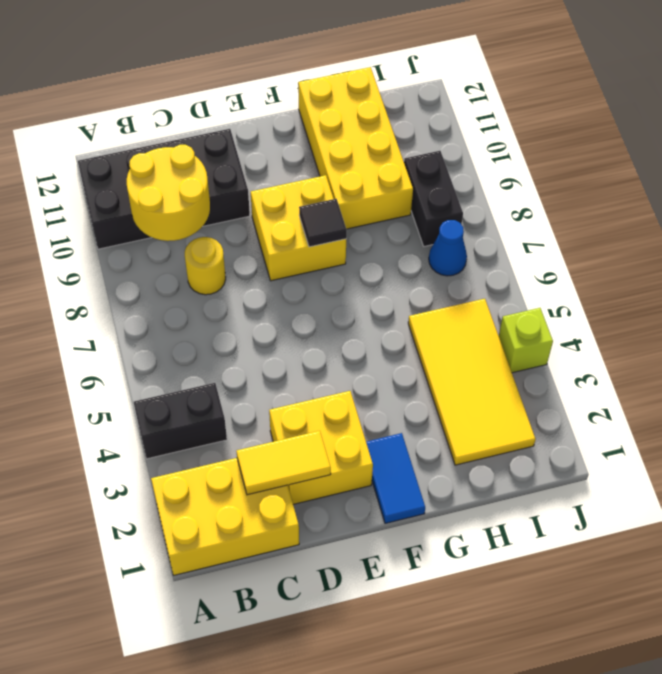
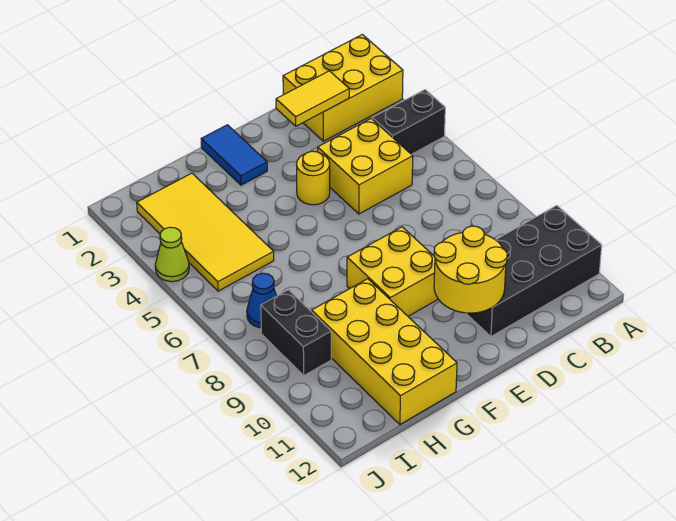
yellow round brick B9:C10 level 2 -> yellow round brick D10:E11 level 2
yellow round brick C8 level 1 -> yellow round brick E4 level 1
yellow brick D2:E3 level 1 -> yellow brick C4:D5 level 1
black tile F8 level 2 -> none
lime brick J4 level 1 -> lime cone J4 level 1

